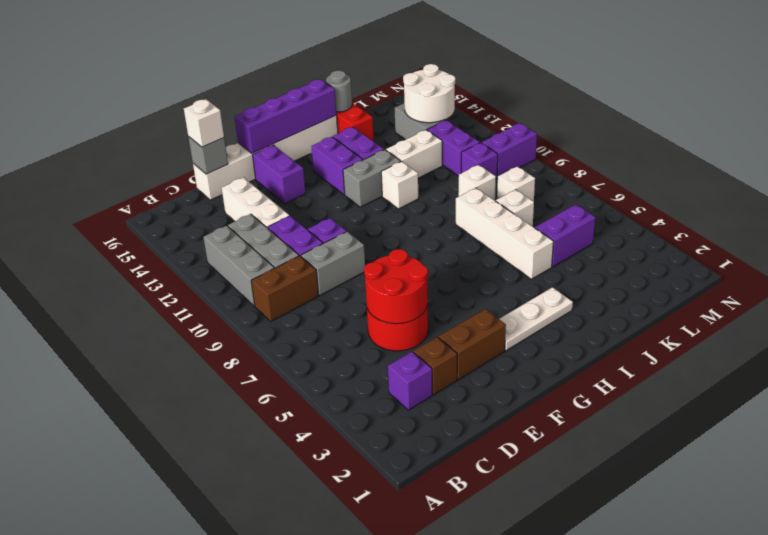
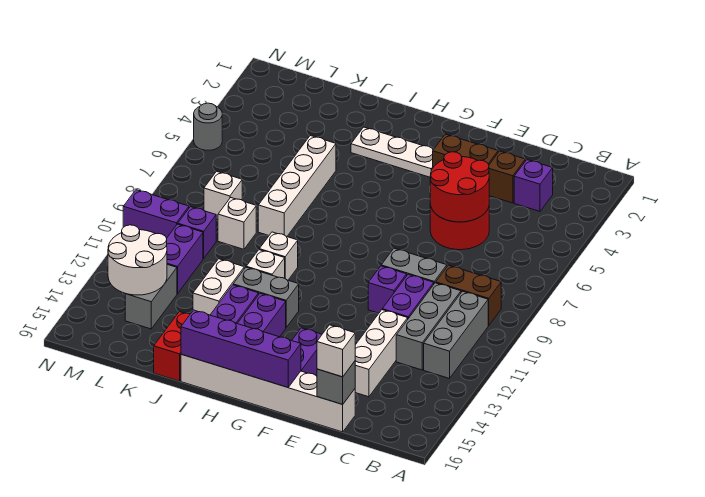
white brick J12:K12 level 1 -> white brick J12:J13 level 1
grey round brick J16 level 2 -> grey round brick N5 level 1
purple brick K5:L5 level 1 -> none
white brick K7 level 1 -> white brick I10 level 1

